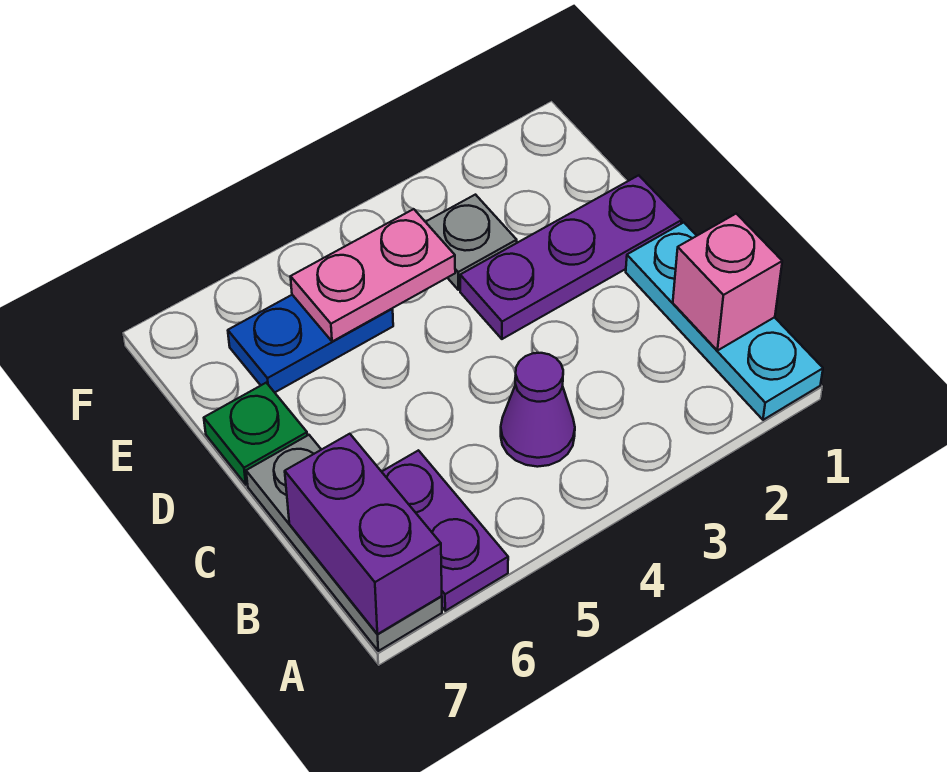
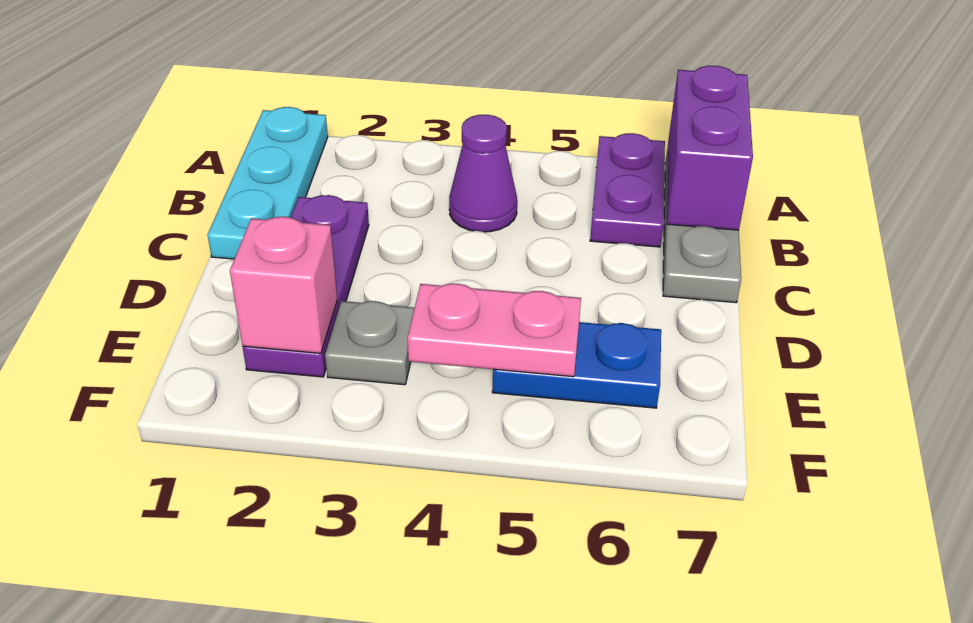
pink brick B1 level 2 -> pink brick E2 level 2
purple plate D1:D3 level 1 -> purple plate C2:E2 level 1
green plate D7 level 1 -> none

